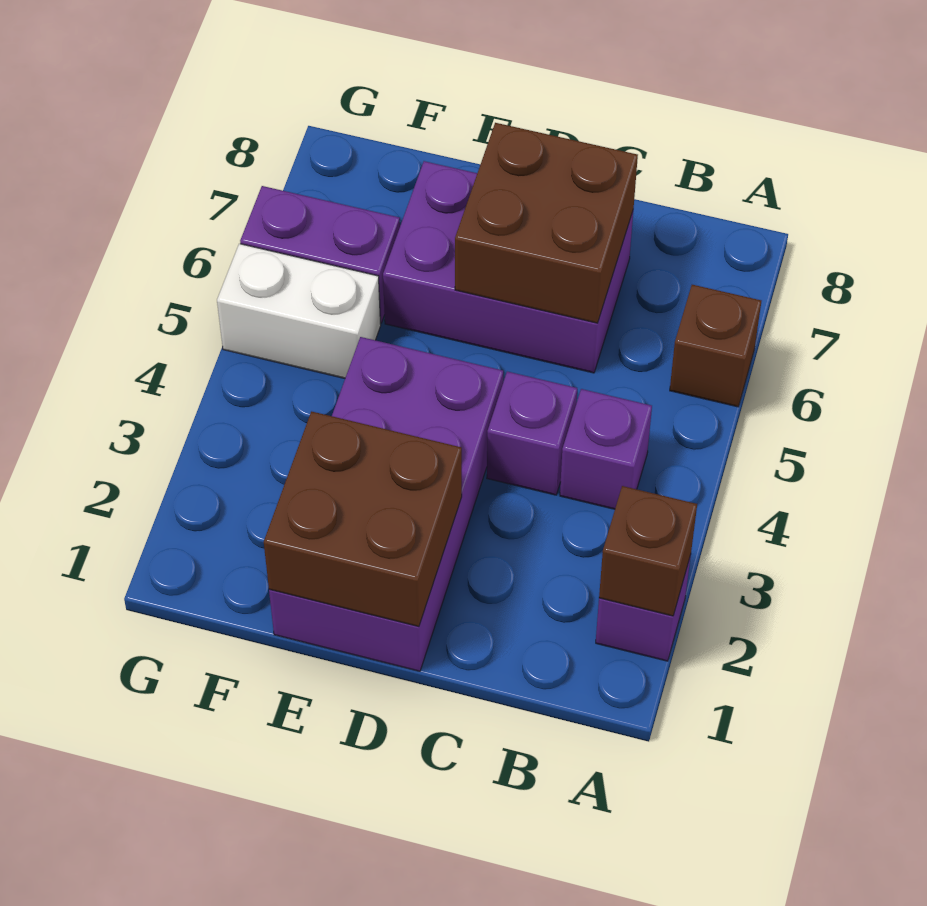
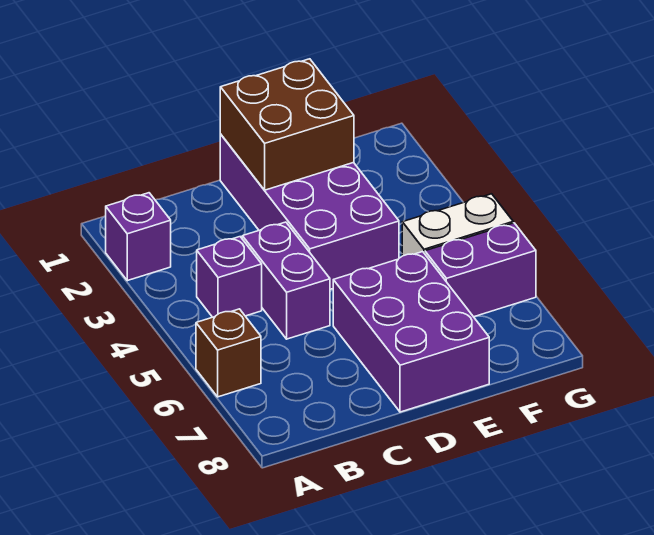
brown brick A2 level 2 -> none
purple brick C4 level 1 -> purple brick C4:C5 level 1
purple brick C6:E7 level 1 -> purple brick D6:E8 level 1
brown brick C6:D7 level 2 -> none

